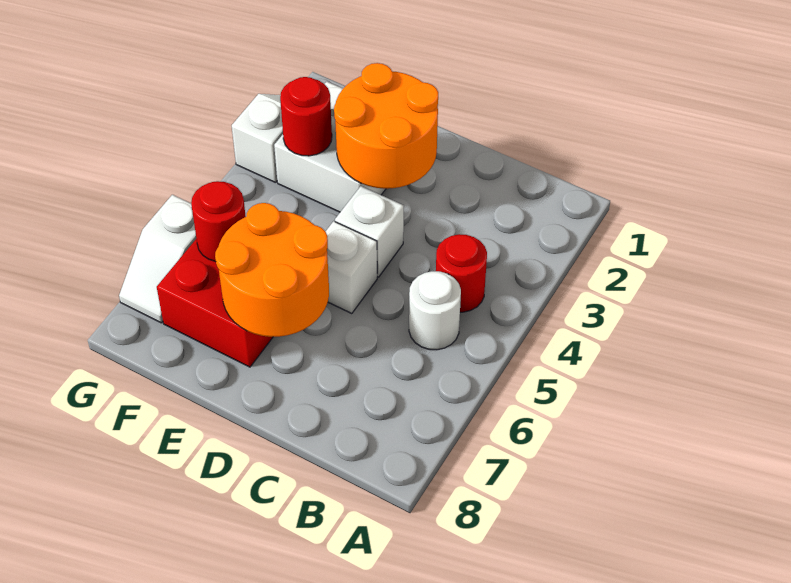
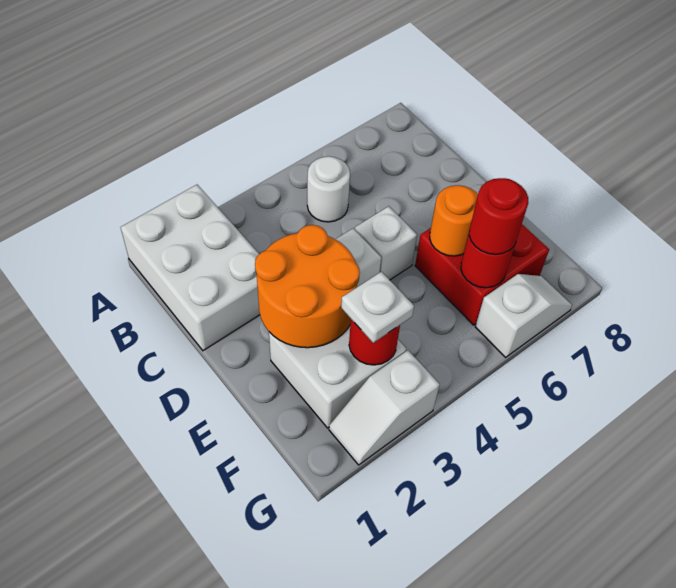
none -> white brick A1:C2 level 1
red round brick B4 level 1 -> red round brick F6 level 3
orange round brick D6:E7 level 2 -> orange round brick E6 level 2
none -> white plate F3 level 3

